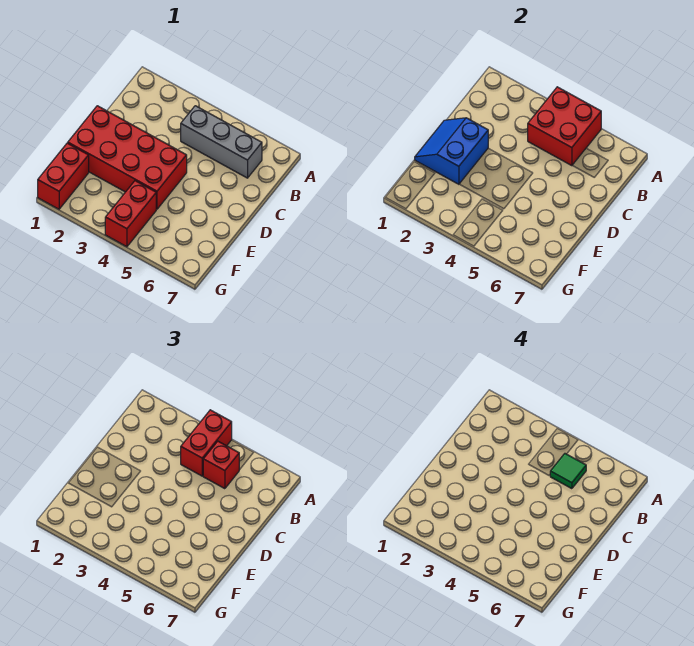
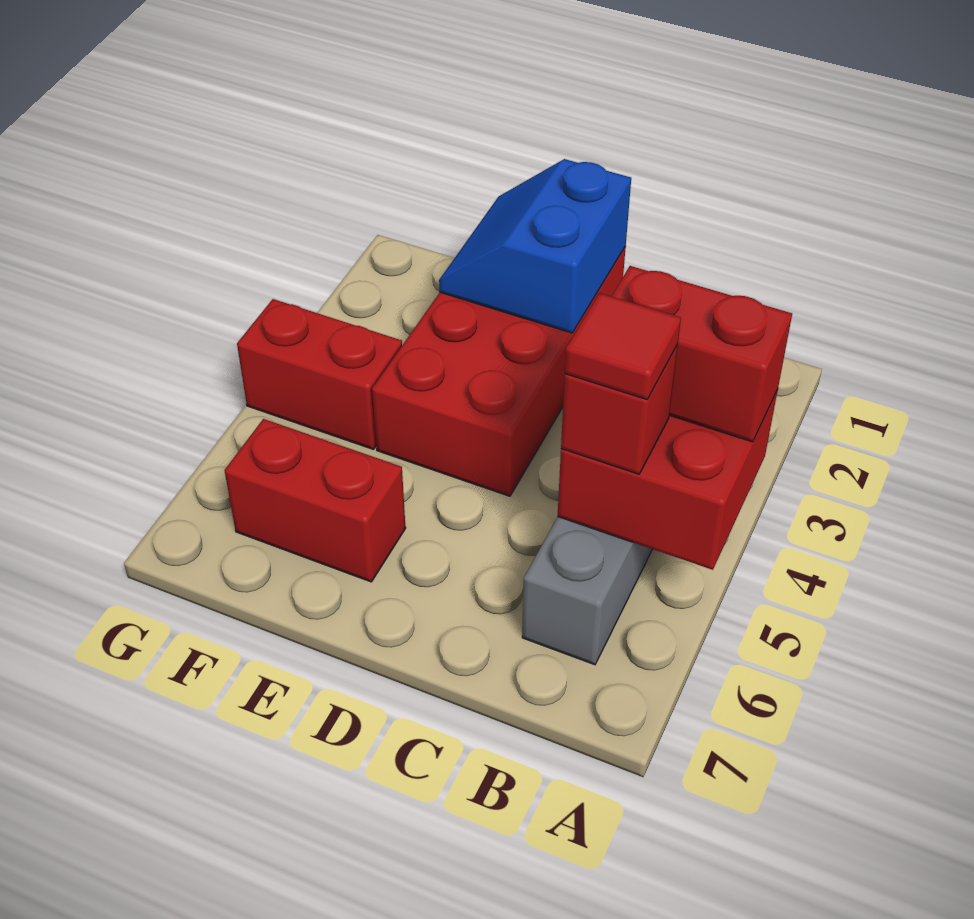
green tile B5 level 4 -> red tile B5 level 4
blue slope D1:E2 level 2 top 2 -> blue slope D1:E2 level 2 top D
red brick F1:G1 level 1 -> red brick E6:F6 level 1

